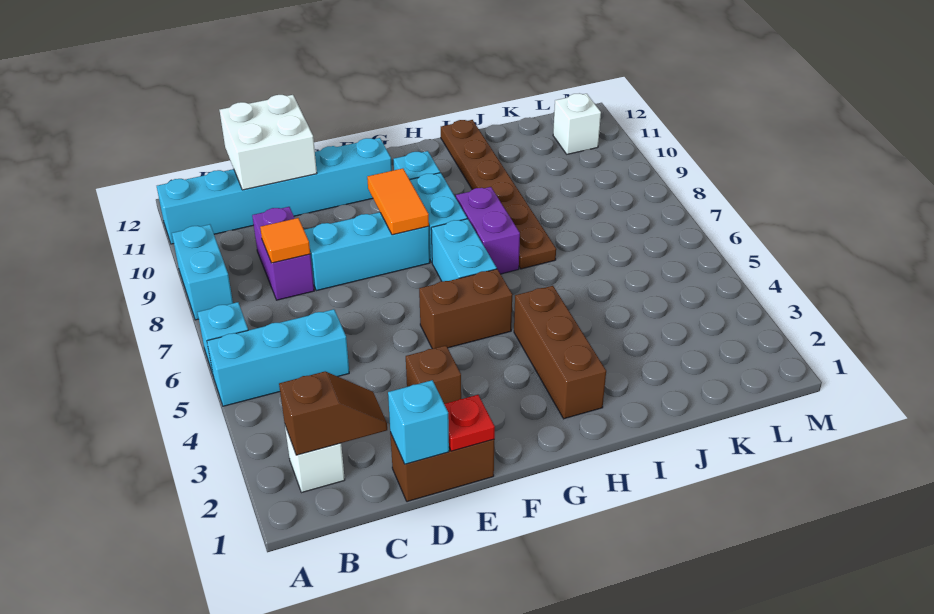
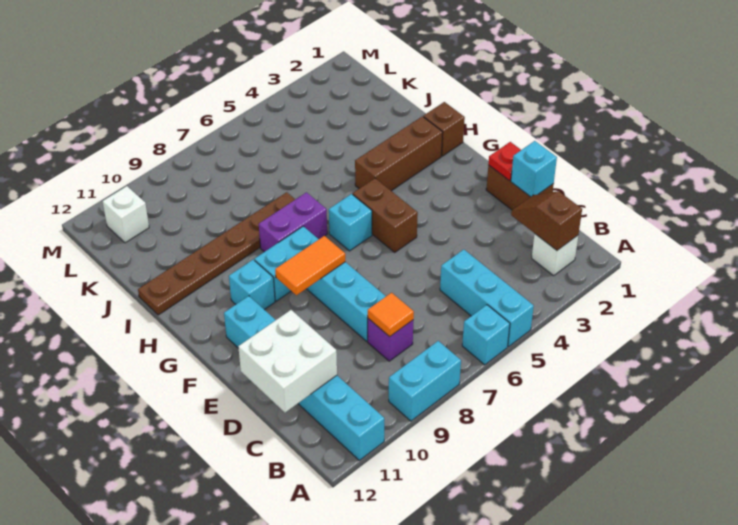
purple brick C8:C9 level 1 -> purple brick C8 level 1
brown brick E3 level 1 -> brown brick H1 level 1
cyan brick G6:G7 level 1 -> cyan brick G6 level 1

